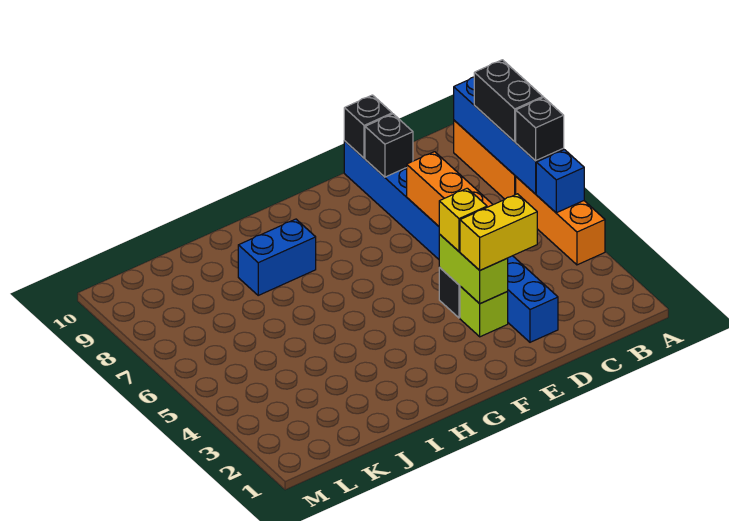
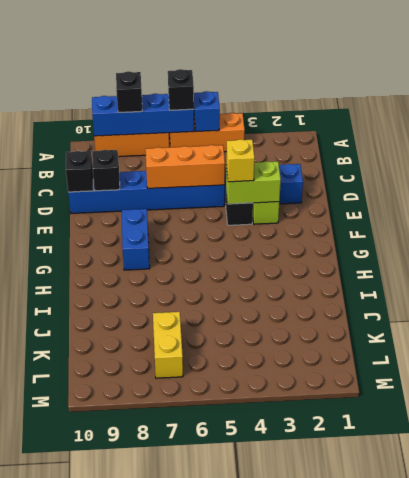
black brick A7:A8 level 3 -> black brick A8 level 3
yellow brick D3:E3 level 3 -> yellow brick K7:L7 level 1
blue brick H8:I8 level 1 -> blue brick F8:G8 level 1

